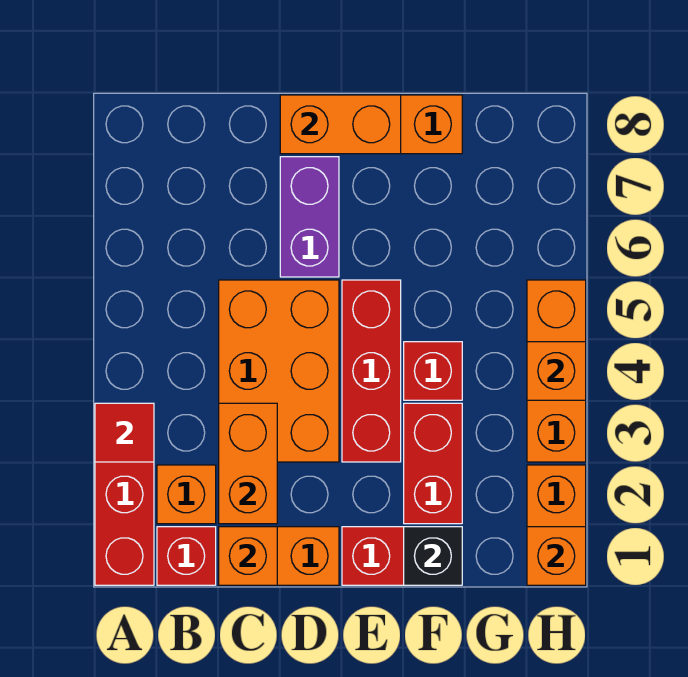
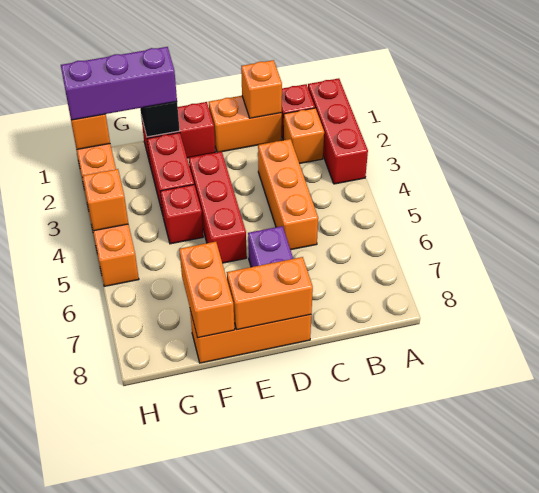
red tile A3 level 2 -> none
orange brick C2:C3 level 2 -> orange brick F7:F8 level 2
orange brick C3:D5 level 1 -> orange brick C3:C5 level 1
none -> purple brick F1:H1 level 3

